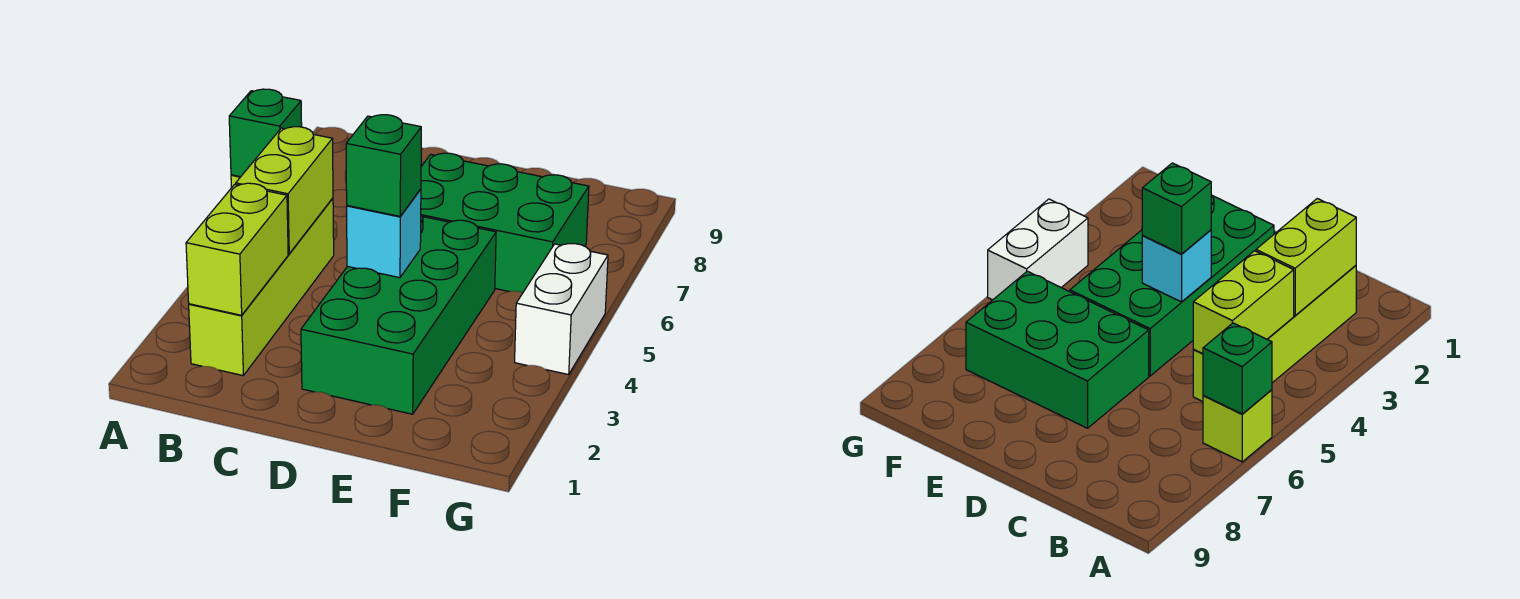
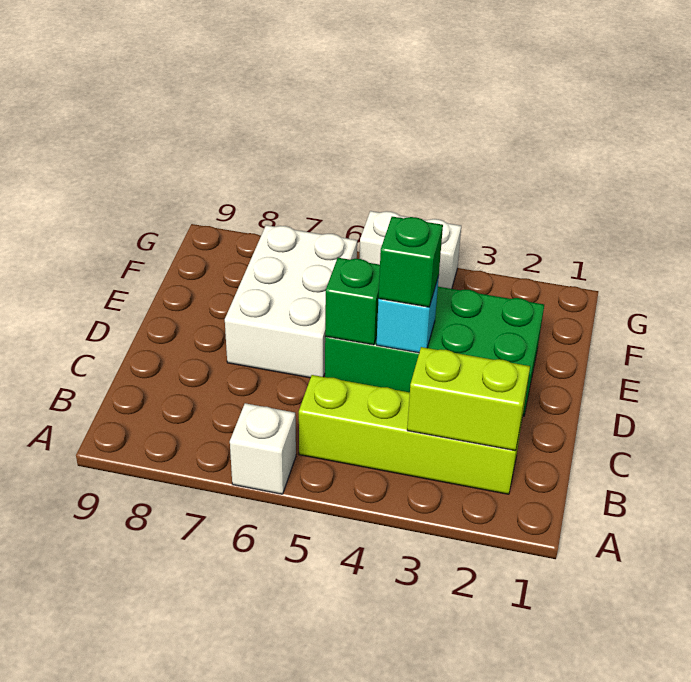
lime brick A6 level 1 -> white brick A6 level 1
green brick A6 level 2 -> green brick D5 level 2
lime brick B4:B5 level 2 -> none
green brick D6:F7 level 1 -> white brick D6:F7 level 1

